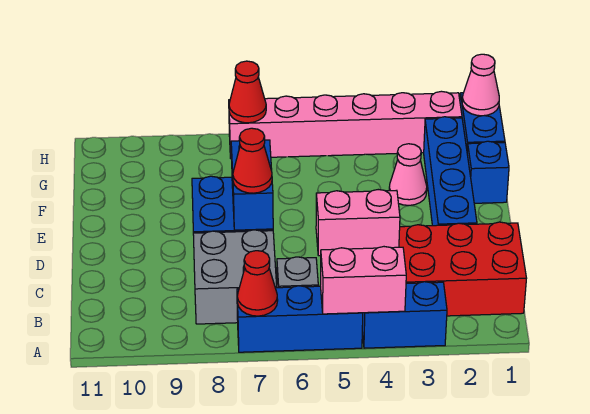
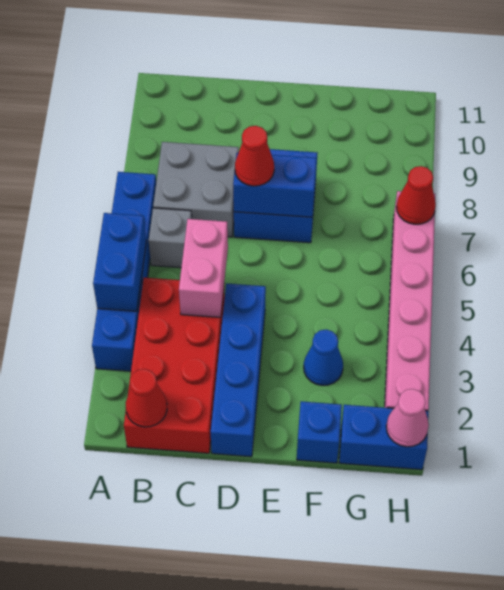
pink brick A4:A5 level 2 -> blue brick A4:A5 level 2
red cone A7 level 2 -> red cone B1 level 2
blue brick D2:G2 level 1 -> blue brick D1:D4 level 1
pink cone F3 level 1 -> blue cone F3 level 1

